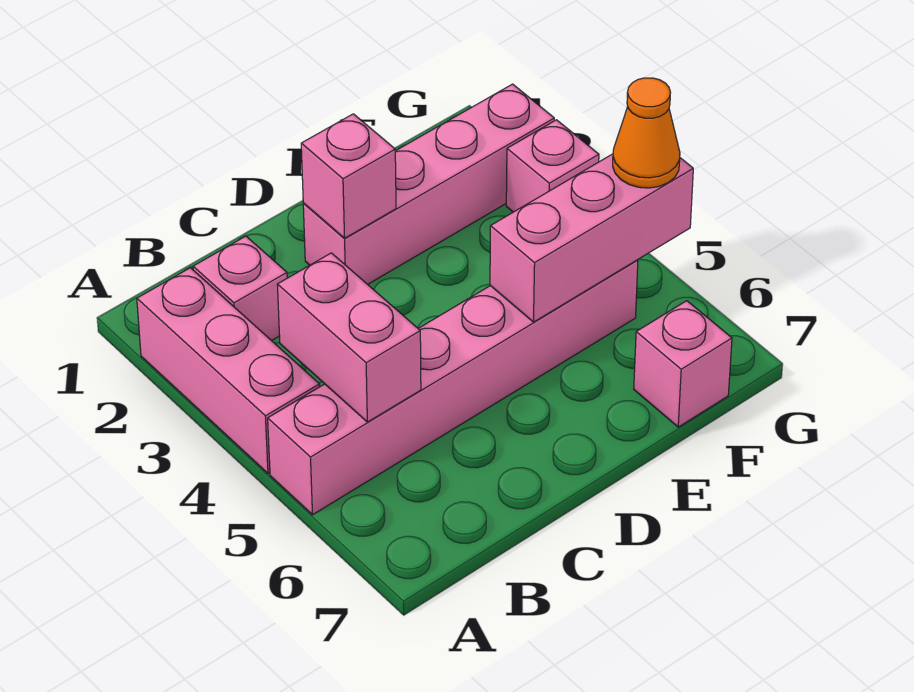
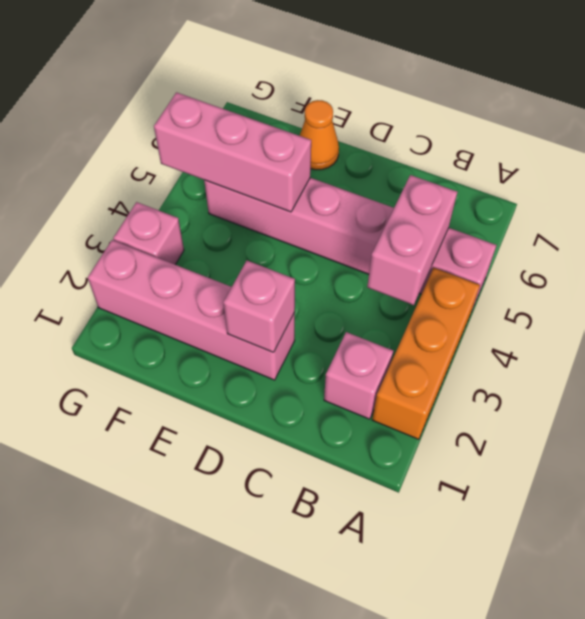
pink brick A2:A4 level 1 -> orange brick A2:A4 level 1
pink brick F7 level 1 -> none
orange cone G5 level 3 -> orange cone E7 level 1

